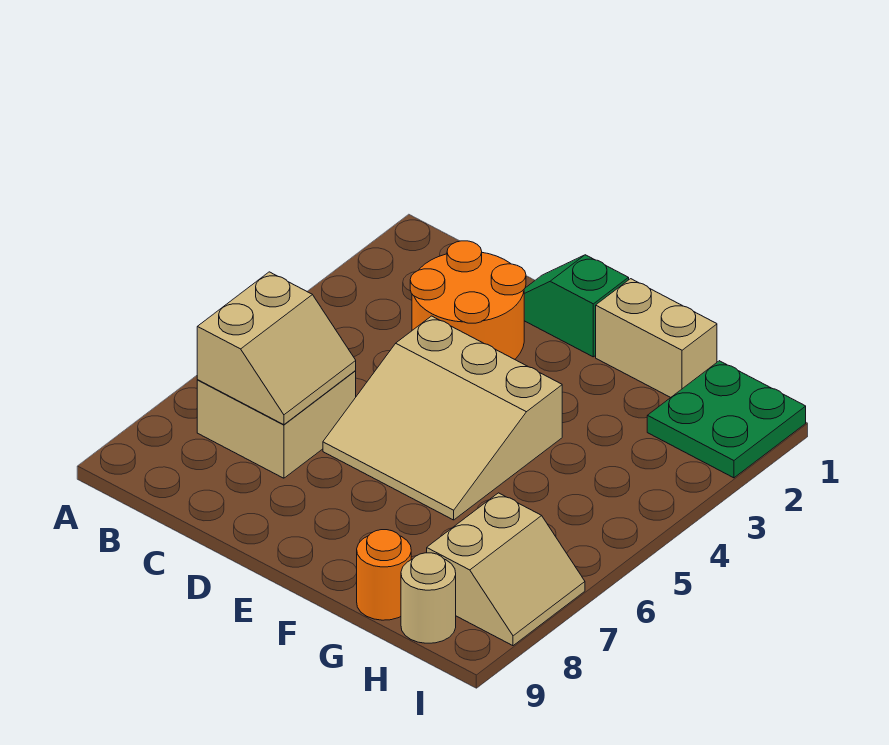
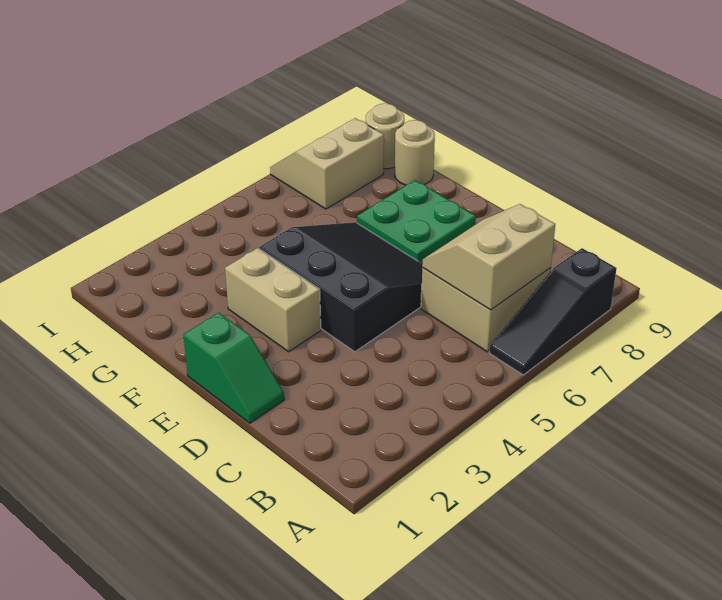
none -> black slope A6:A8 level 1 top 8
orange round brick C2:D3 level 1 -> none
tan slope D4:F6 level 1 top 4 -> black slope D4:F6 level 1 top 4
tan brick F1:G1 level 1 -> tan brick E3:F3 level 1
orange round brick G9 level 1 -> tan round brick G9 level 1
green plate H1:I2 level 1 -> green plate E7:F8 level 1

